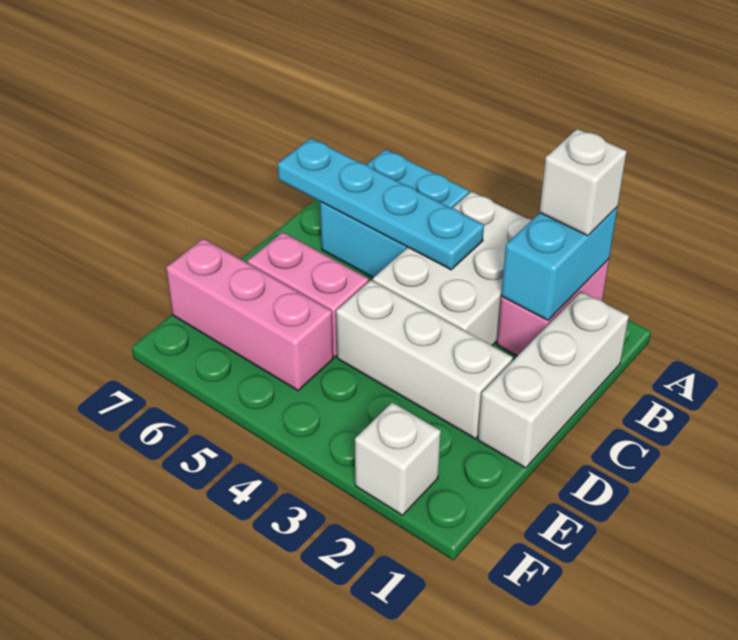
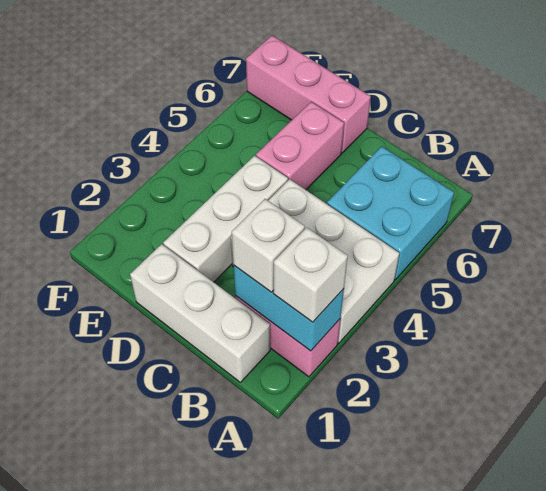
cyan plate B4:B7 level 2 -> none
pink brick E5:E7 level 1 -> pink brick D7:F7 level 1
white brick F2 level 1 -> white brick B2 level 3

